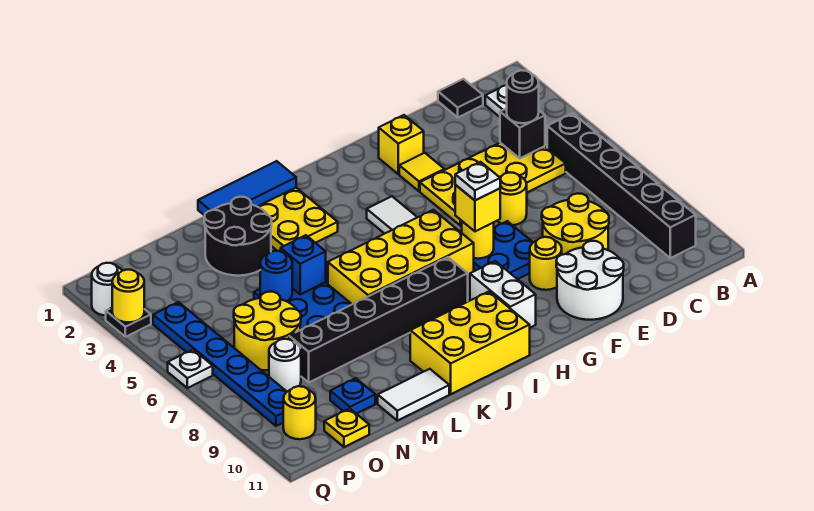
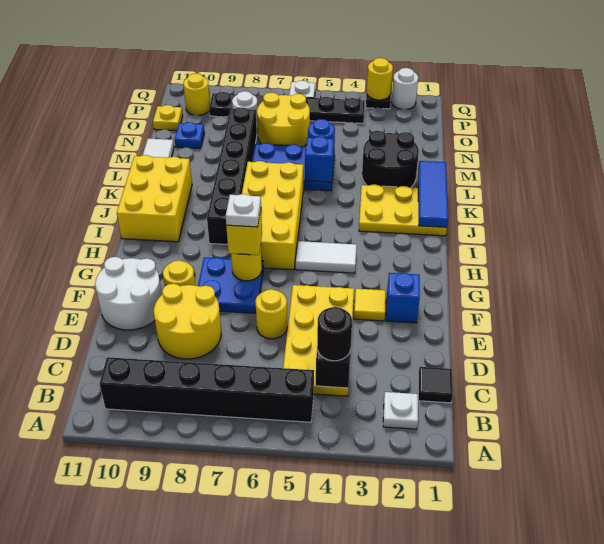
yellow brick F2 level 1 -> blue brick F2 level 1
white brick H9:H10 level 1 -> none
blue plate P4:P9 level 1 -> black plate P4:P9 level 1

